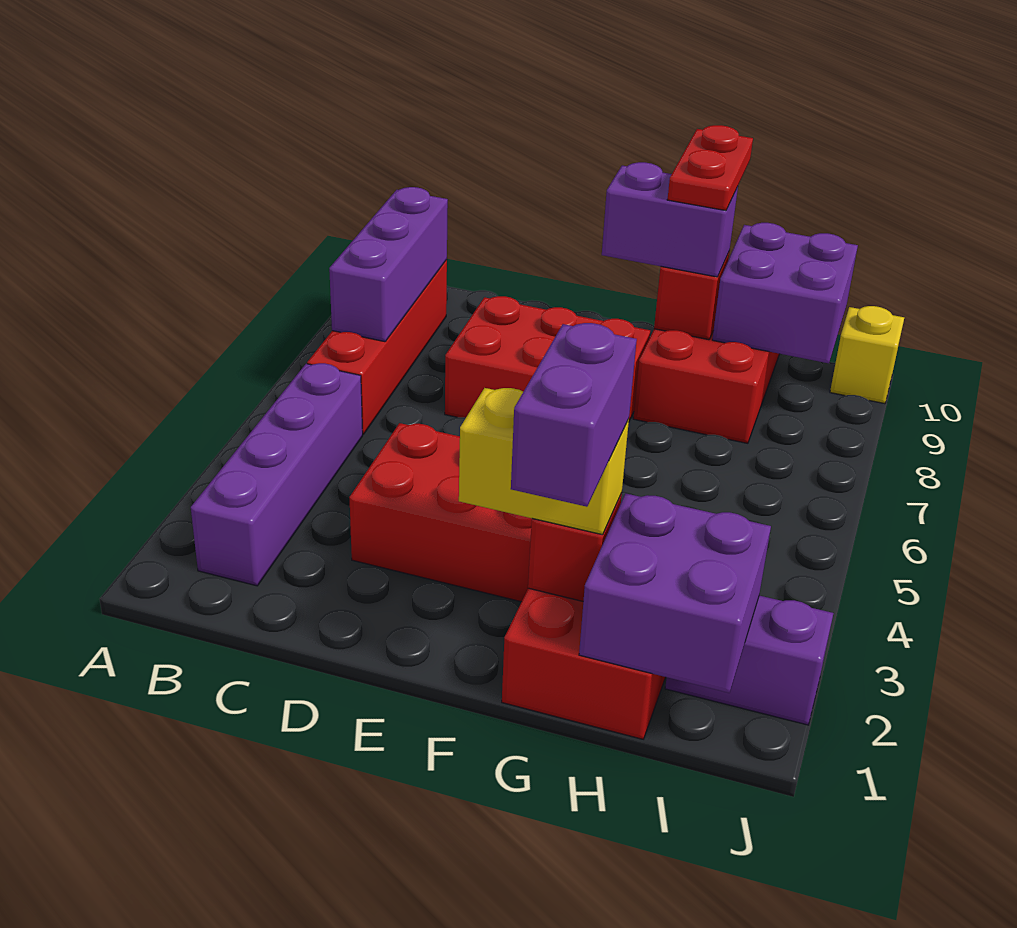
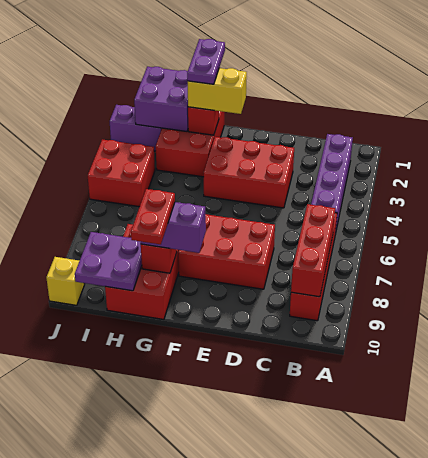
purple brick B7:B9 level 2 -> red brick B7:B9 level 2
purple brick G1:G2 level 4 -> purple plate G1:G2 level 4
purple brick H9:I10 level 2 -> purple plate H9:I10 level 2
none -> red brick I4:J5 level 1

